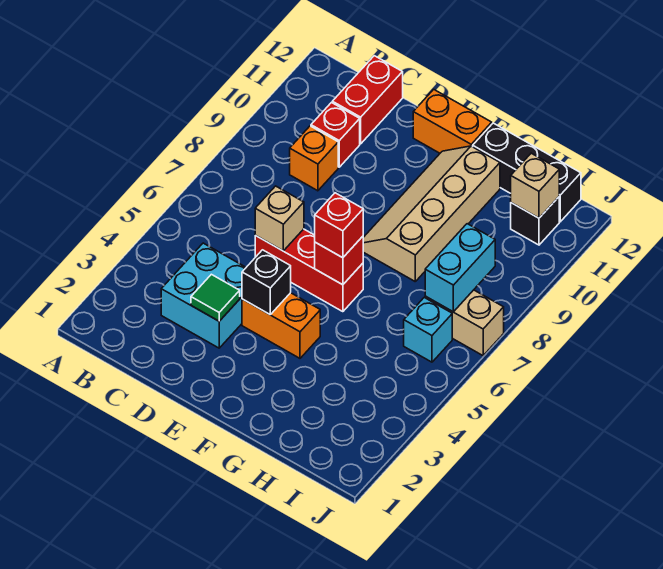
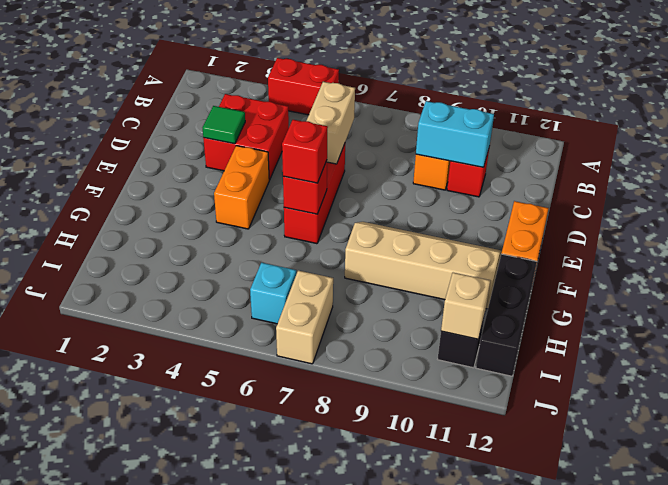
cyan brick C3:D4 level 1 -> red brick C3:D4 level 1
red brick C11:C12 level 1 -> red brick A4:A5 level 1
tan brick D6 level 2 -> tan brick C6:D6 level 2
black brick E4 level 2 -> none
cyan brick I7:I8 level 2 -> cyan brick C9:C10 level 2

